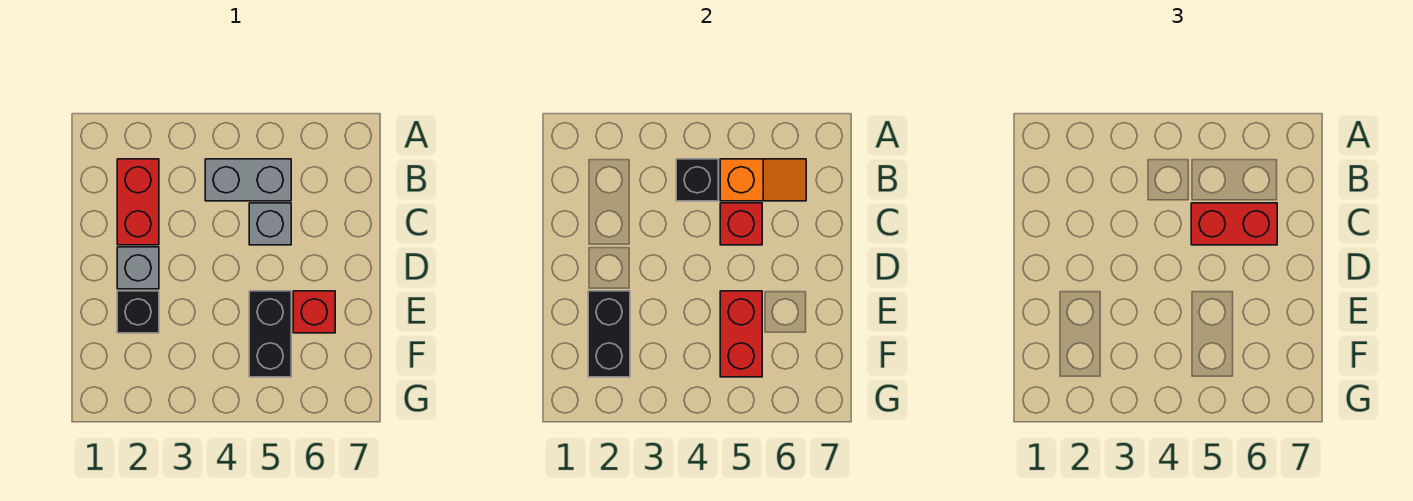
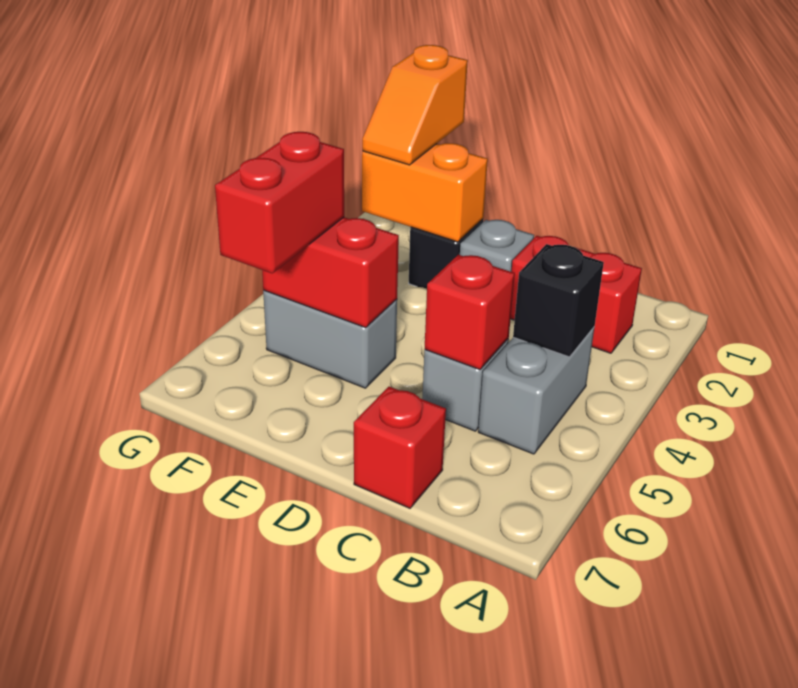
orange slope B5:B6 level 2 top 5 -> orange slope F1:F2 level 3 top 1
red brick C5:C6 level 3 -> red brick F5:F6 level 3
black brick E2:F2 level 2 -> orange brick E2:F2 level 2
black brick E5:F5 level 1 -> grey brick E5:F5 level 1
red brick E6 level 1 -> red brick C7 level 1

